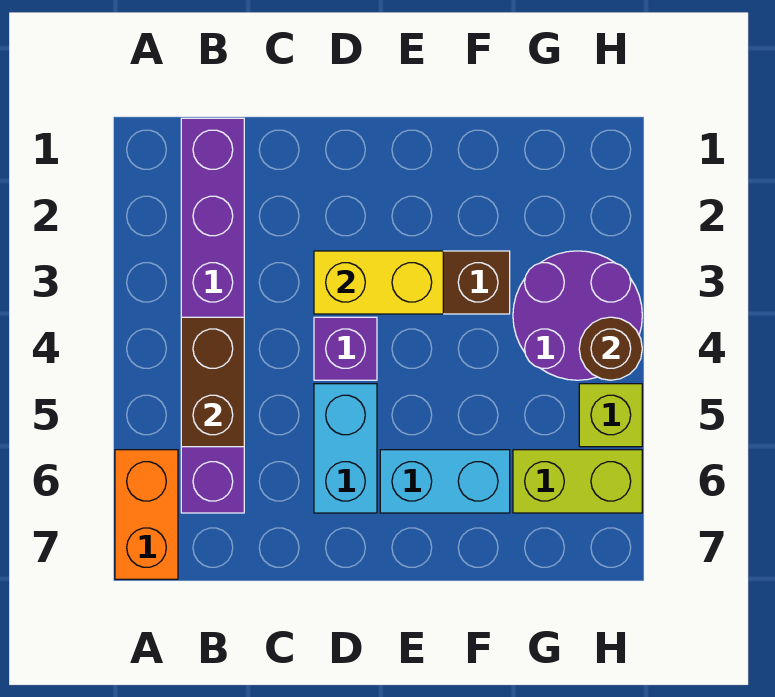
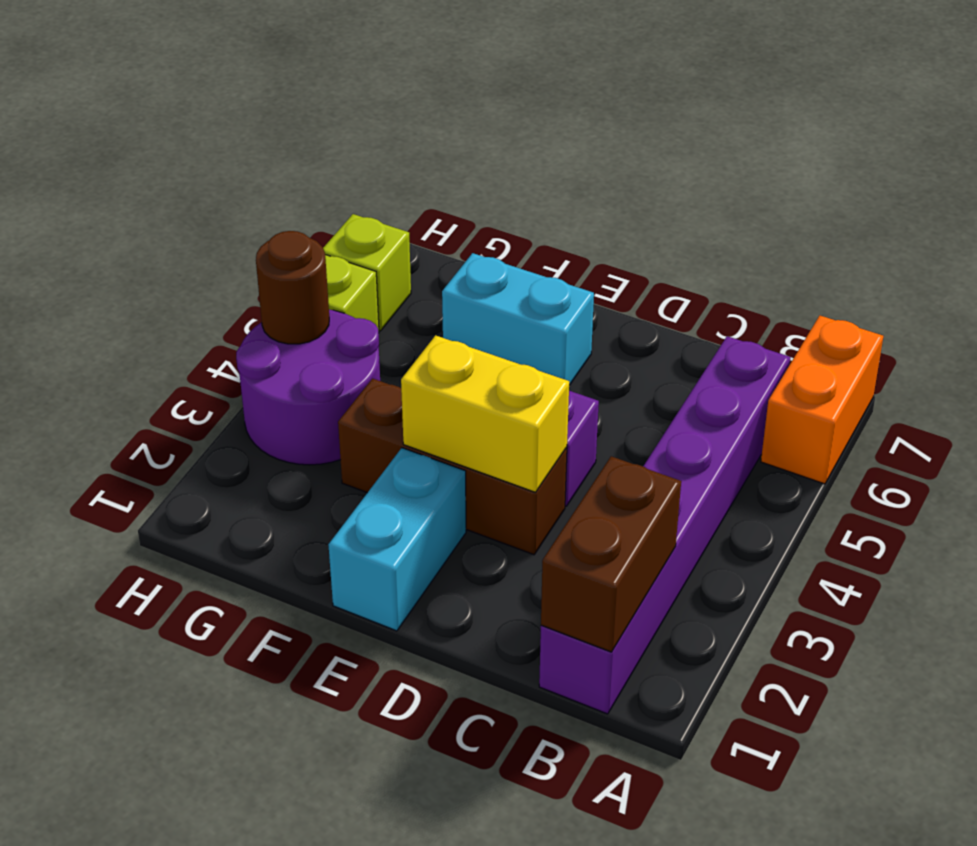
brown brick B4:B5 level 2 -> brown brick B1:B2 level 2
cyan brick D5:D6 level 1 -> cyan brick E1:E2 level 1
lime brick G6:H6 level 1 -> lime brick H6 level 1

